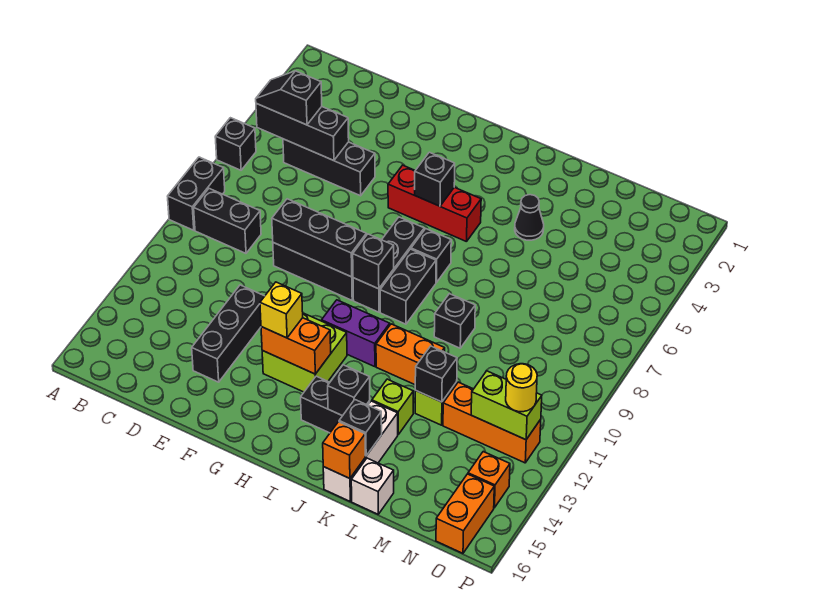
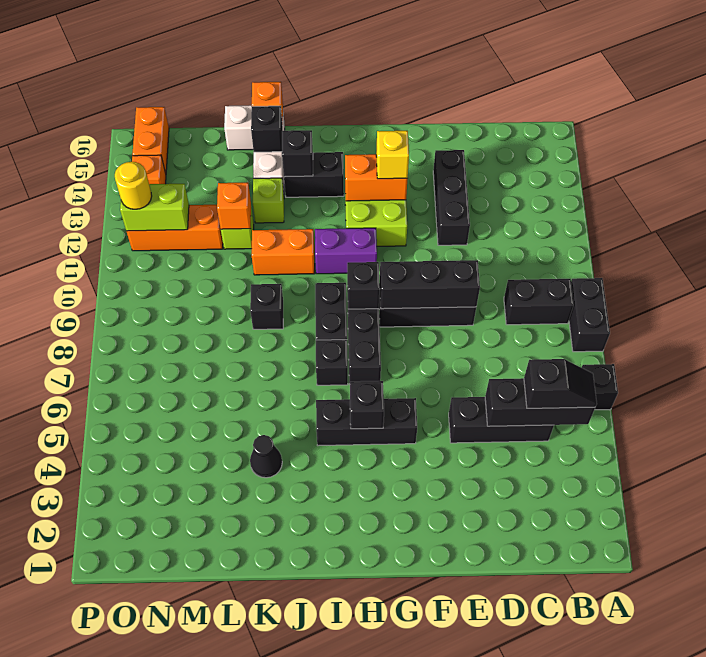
red brick G5:I5 level 1 -> black brick G5:I5 level 1
black brick L12 level 2 -> orange brick L12 level 2

